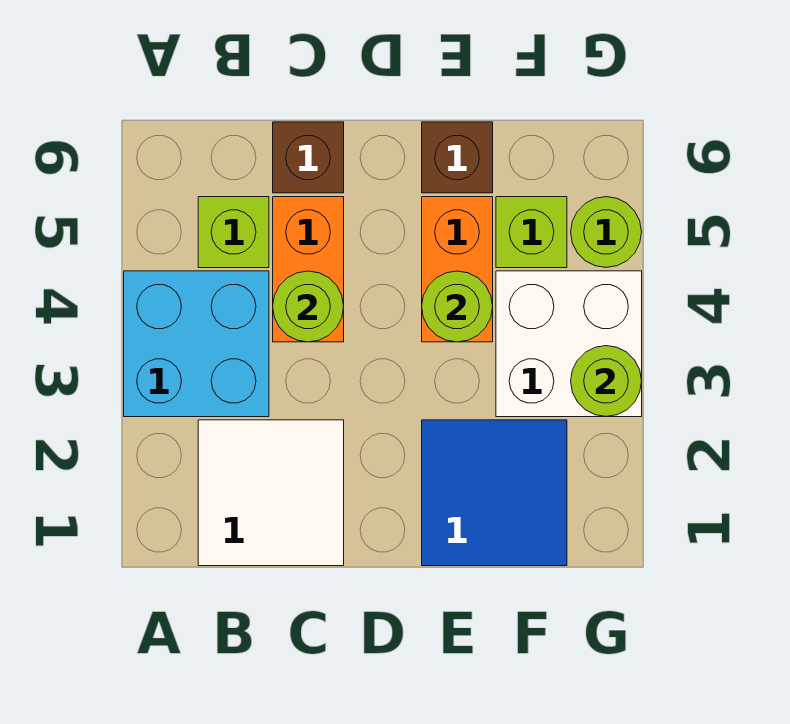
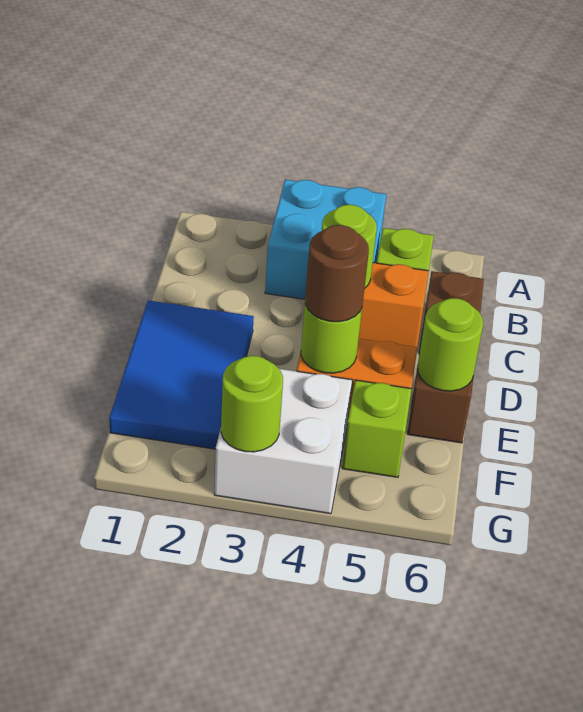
white tile B1:C2 level 1 -> none
blue tile E1:F2 level 1 -> blue tile D1:F2 level 1
none -> brown round brick E4 level 3
lime round brick G5 level 1 -> lime round brick E6 level 2

